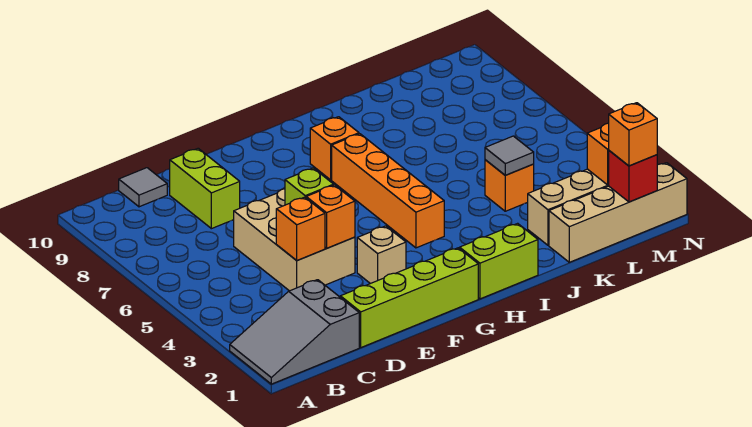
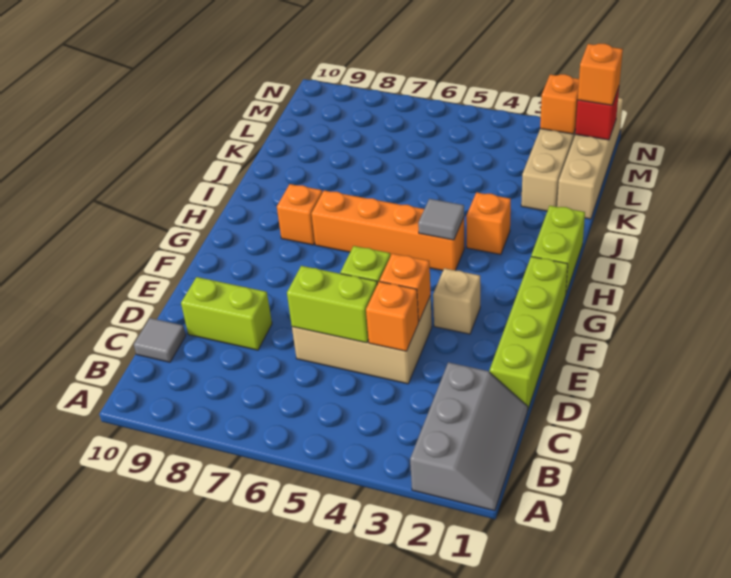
grey slope A1:C2 level 1 top C -> grey slope A1:C2 level 1 top 2
none -> lime brick D5:D6 level 2
orange brick K4 level 1 -> orange brick I3 level 1
grey tile K4 level 2 -> grey tile H4 level 2

